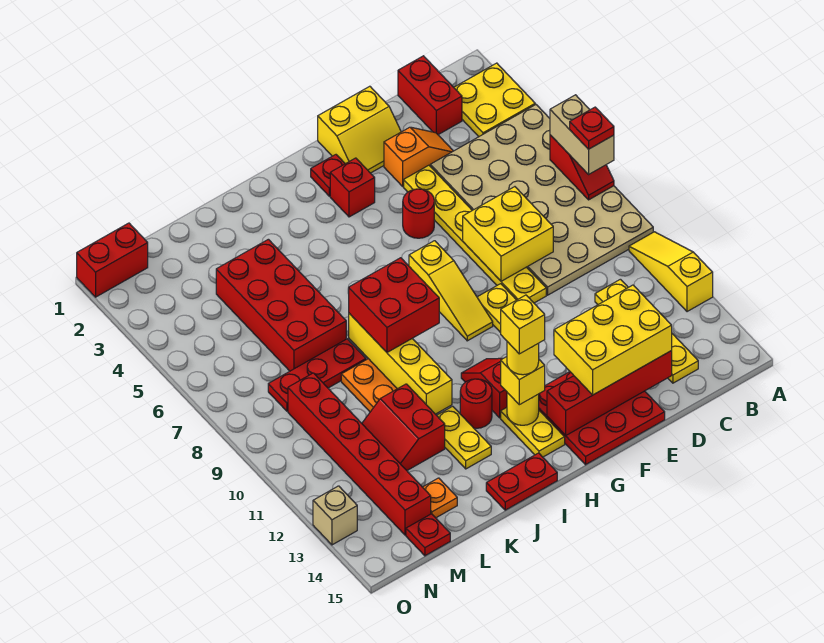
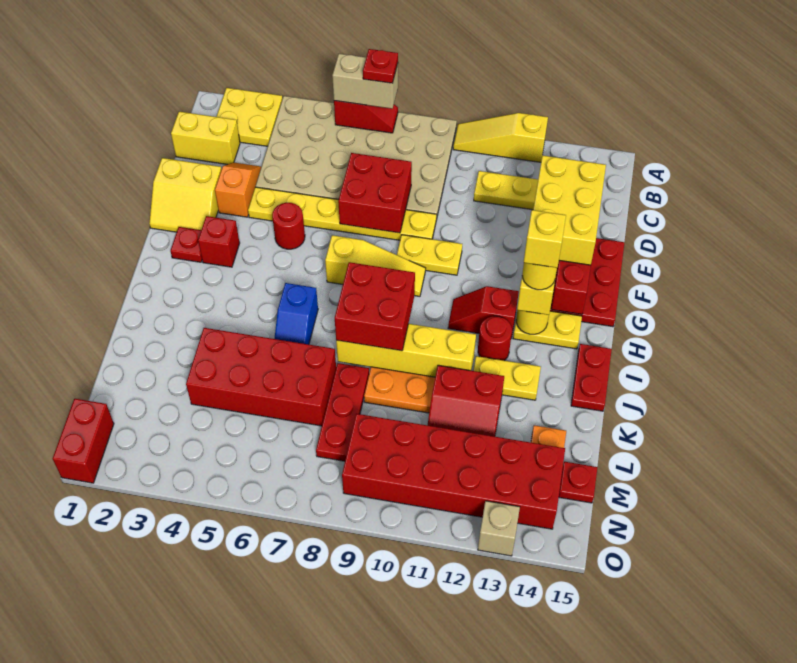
red brick C1:C2 level 1 -> yellow brick C1:C2 level 1
yellow brick D7:E8 level 2 -> red brick D7:E8 level 2
yellow slope E1:F2 level 1 top 1 -> yellow slope E1:F2 level 1 top E
none -> blue slope I6:J6 level 1 top I
red brick M9:M14 level 1 -> red brick M9:N14 level 1

